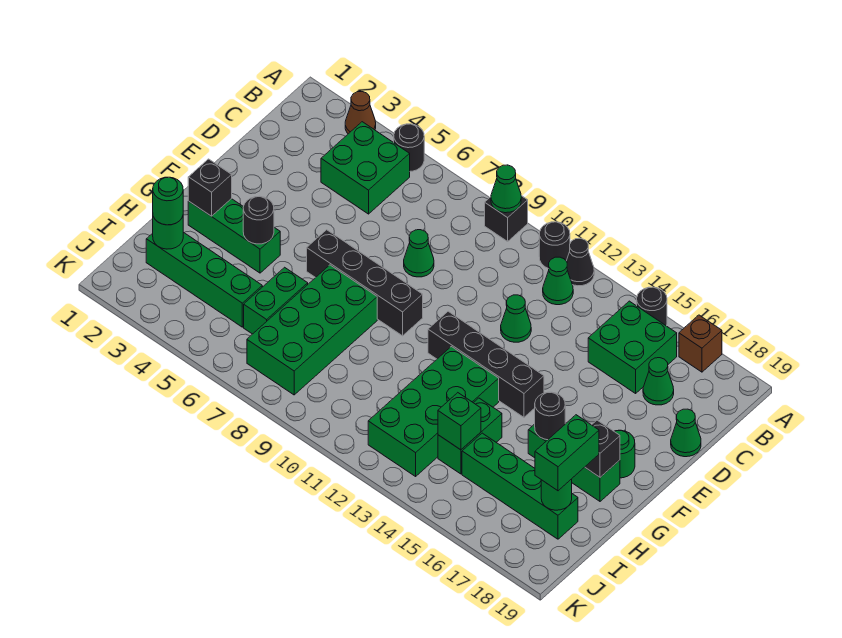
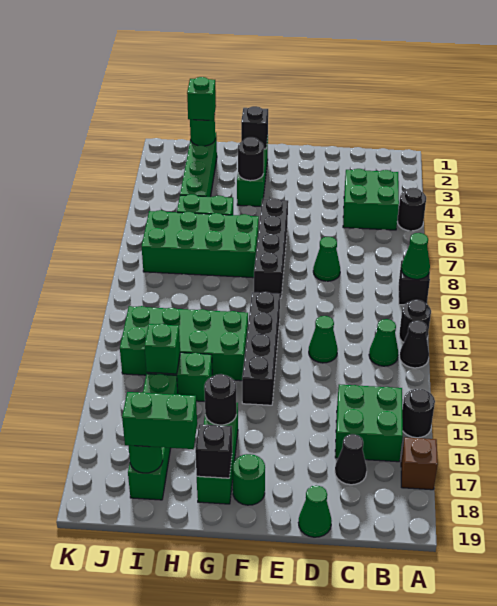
brown cone A3 level 1 -> none
green cone C17 level 1 -> black cone C17 level 1
green round brick I2 level 3 -> green brick I2 level 3

